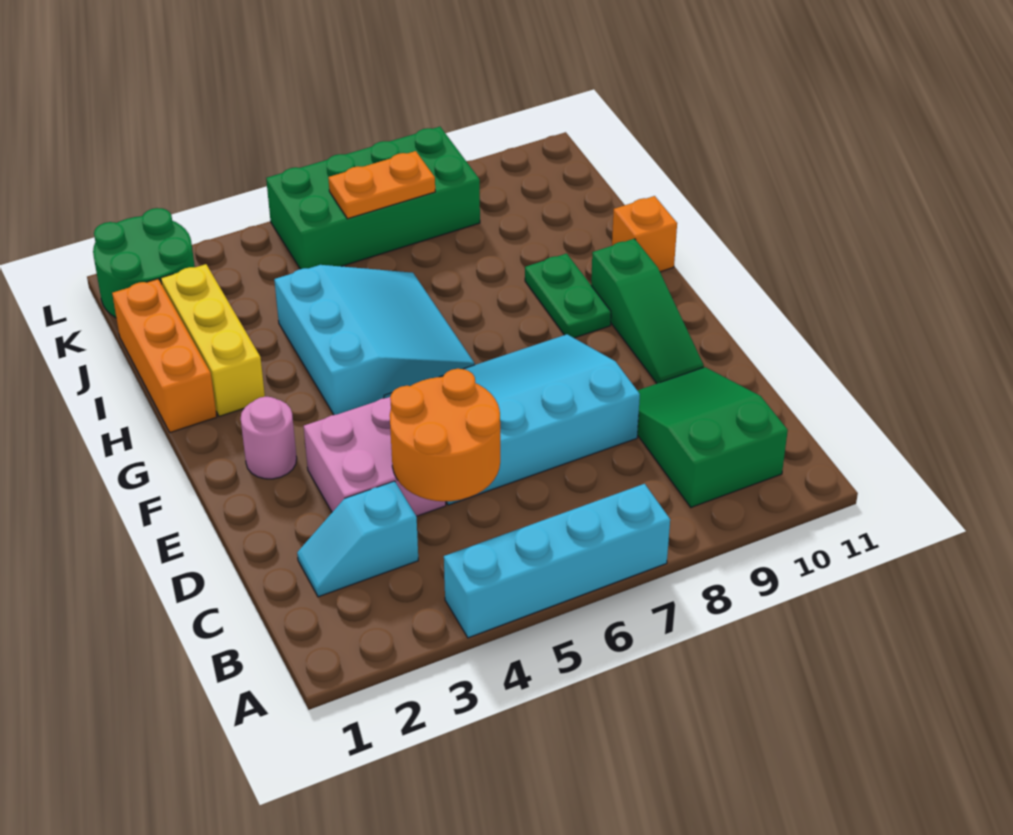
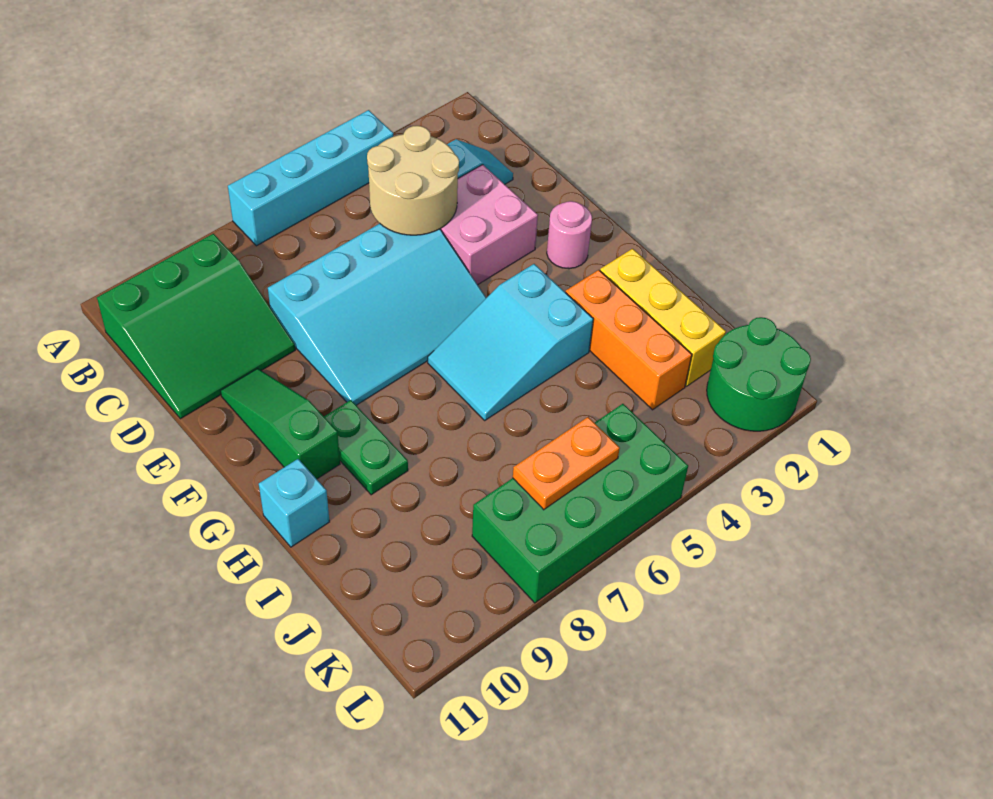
green slope B9:D10 level 1 top B -> green slope B9:D11 level 1 top B
orange round brick C4:D5 level 2 -> tan round brick C4:D5 level 2
cyan slope G4:I6 level 1 top 4 -> cyan slope G4:H6 level 1 top 4
orange brick H1:J1 level 1 -> orange brick H3:J3 level 1
orange brick H11 level 1 -> cyan brick H11 level 1

